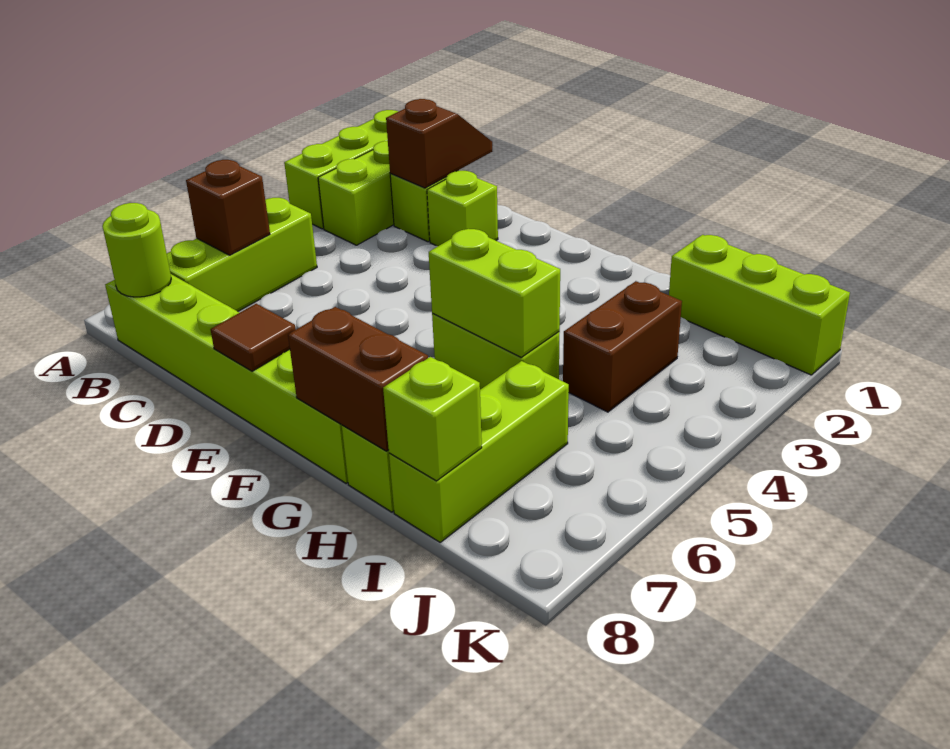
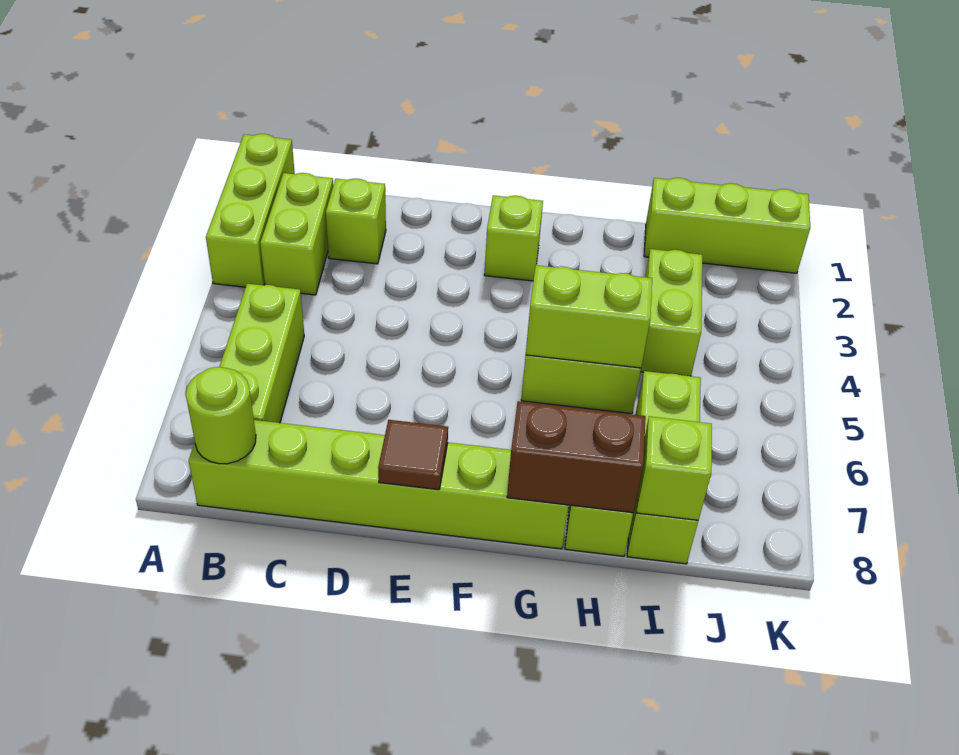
brown brick B6 level 2 -> none
brown slope C1:C2 level 2 top 2 -> none
lime brick D2 level 1 -> lime brick F2 level 1
brown brick I3:I4 level 1 -> lime brick I3:I4 level 1

